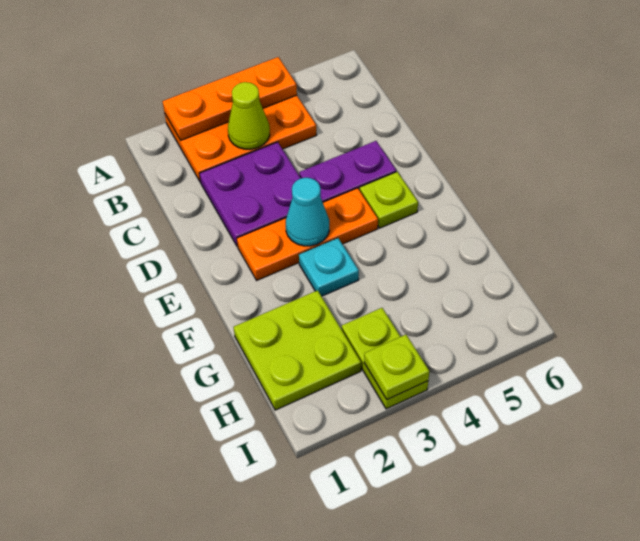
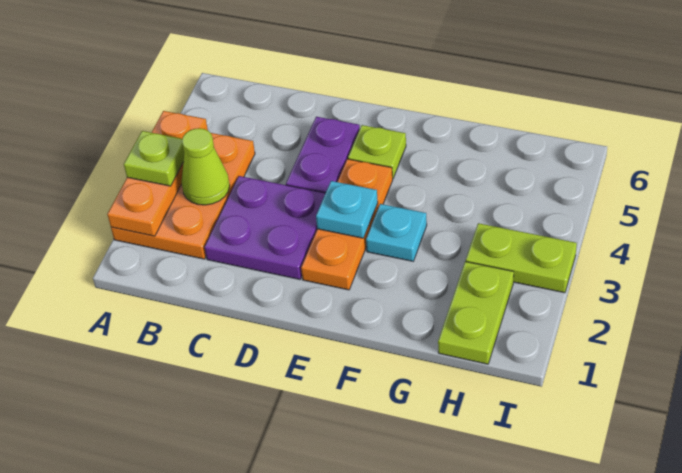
cyan cone E3 level 2 -> cyan plate E3 level 2
lime plate G1:H2 level 1 -> lime plate H1:H2 level 1
lime plate I3 level 2 -> lime plate A3 level 3

